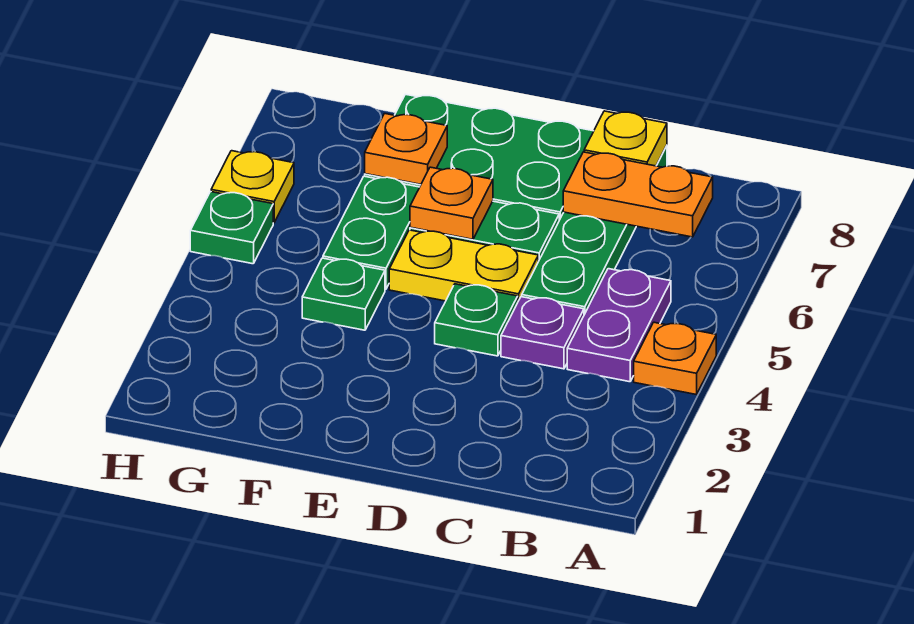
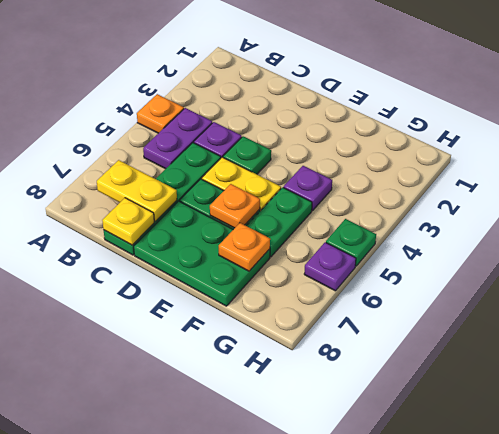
orange plate B7:C7 level 2 -> yellow plate B7:C7 level 2
green plate F4 level 1 -> purple plate F4 level 1
yellow plate H6 level 1 -> purple plate H6 level 1

